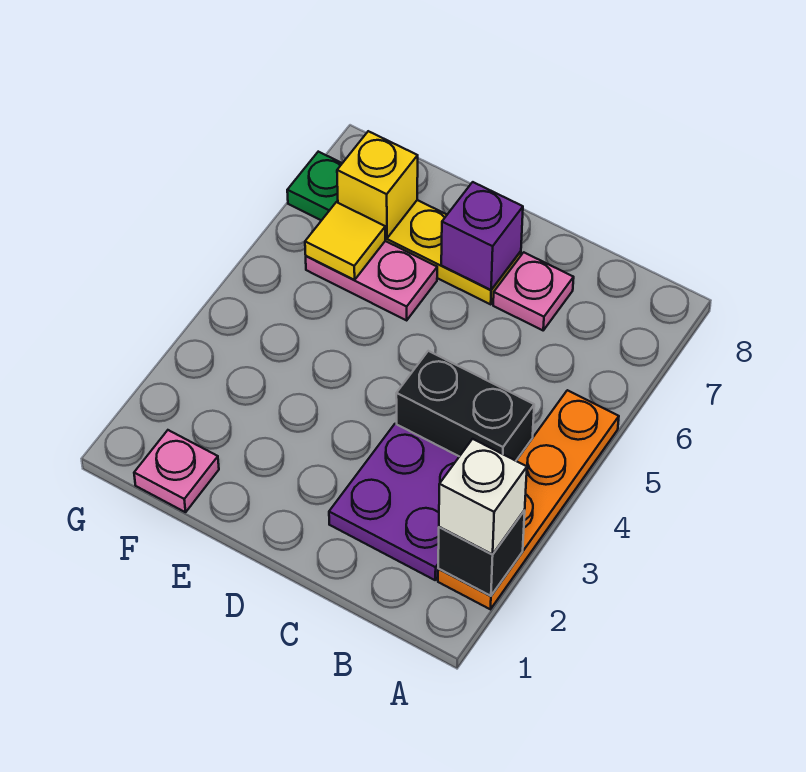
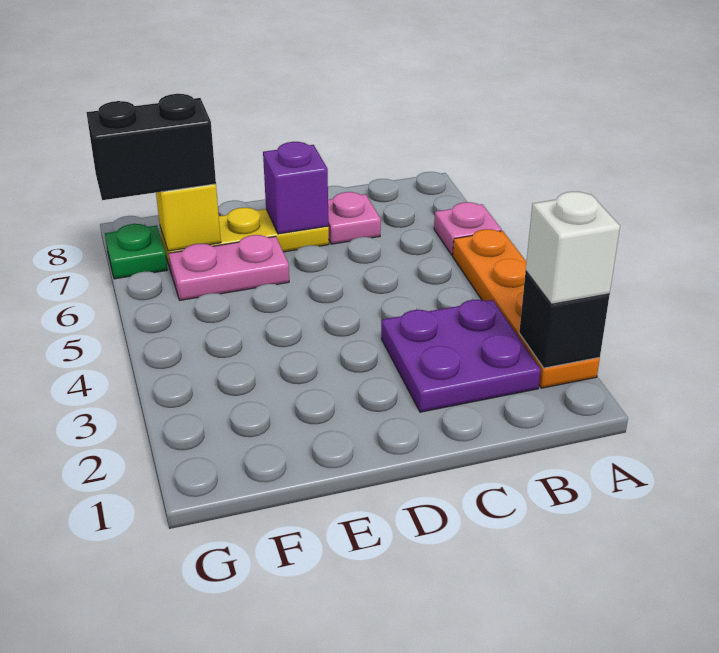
black brick B4:C4 level 1 -> black brick F7:G7 level 3
pink plate F1 level 1 -> pink plate A6 level 1
yellow tile F6 level 2 -> none

